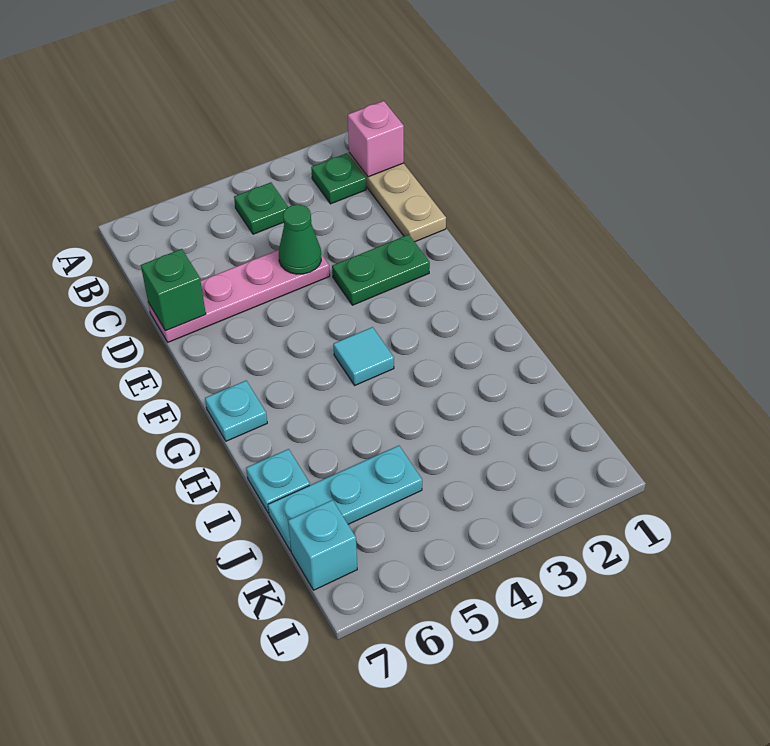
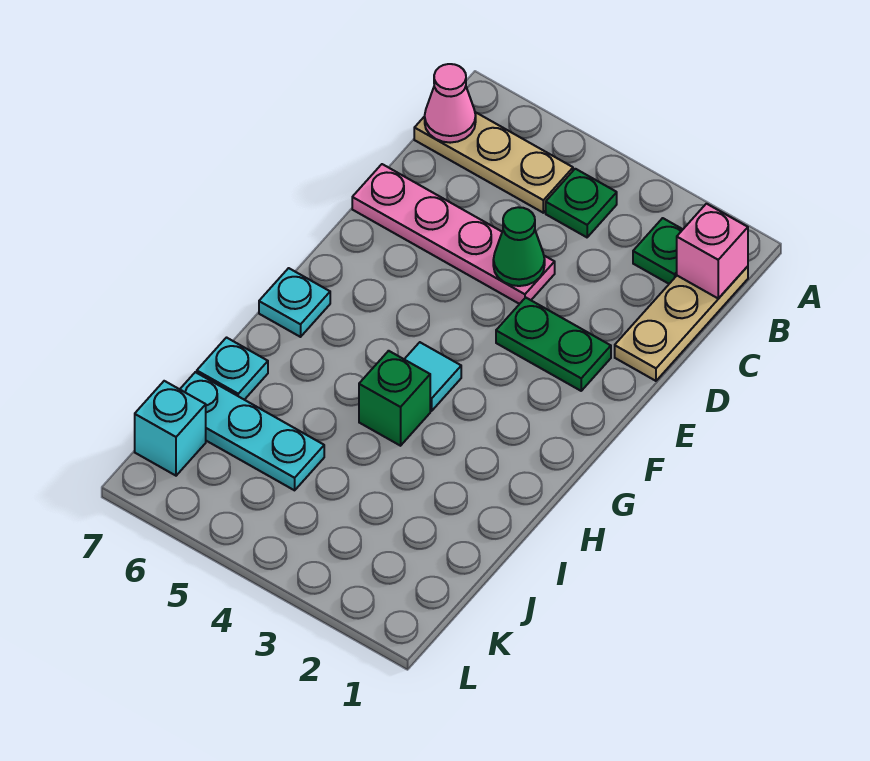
none -> tan plate B5:B7 level 1
none -> pink cone B7 level 2
green brick D7 level 2 -> green brick H4 level 1

